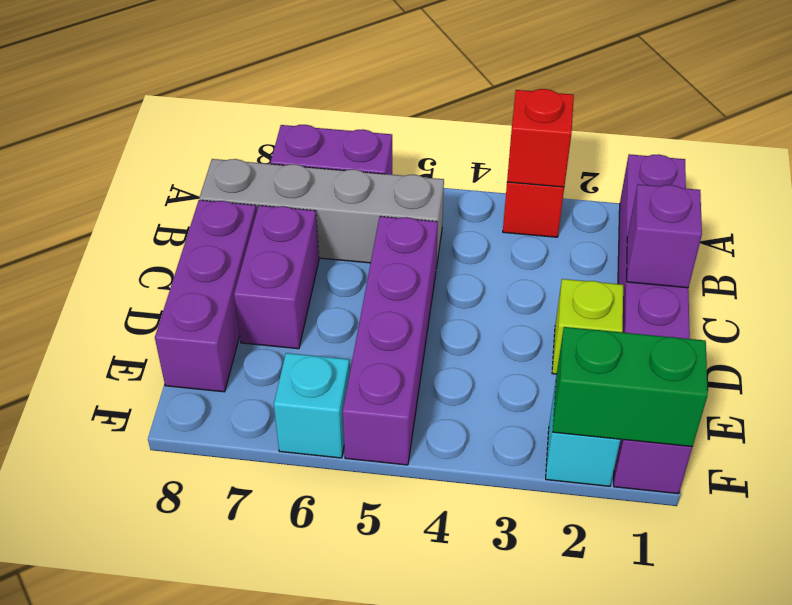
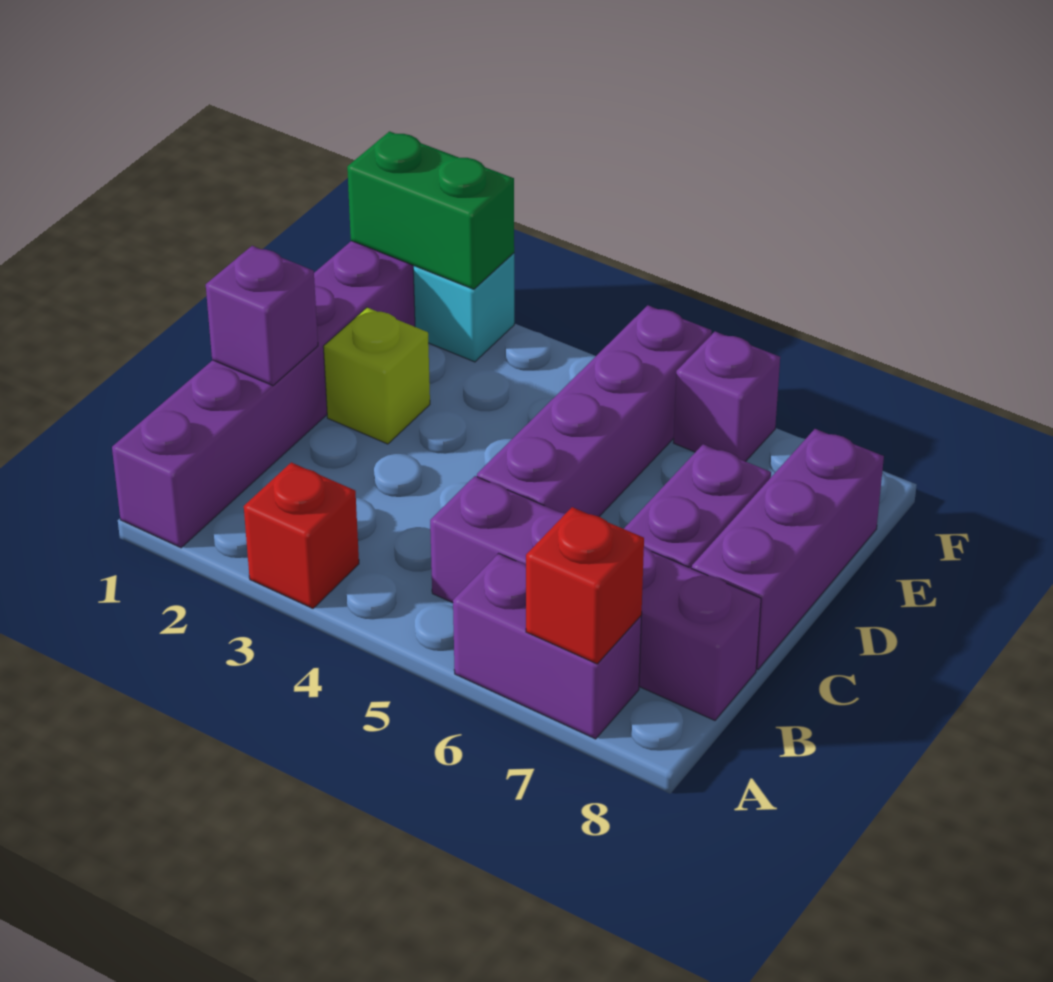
red brick A3 level 2 -> red brick A7 level 2
grey brick B5:B8 level 1 -> purple brick B5:B8 level 1
cyan brick F6 level 1 -> purple brick F6 level 1

